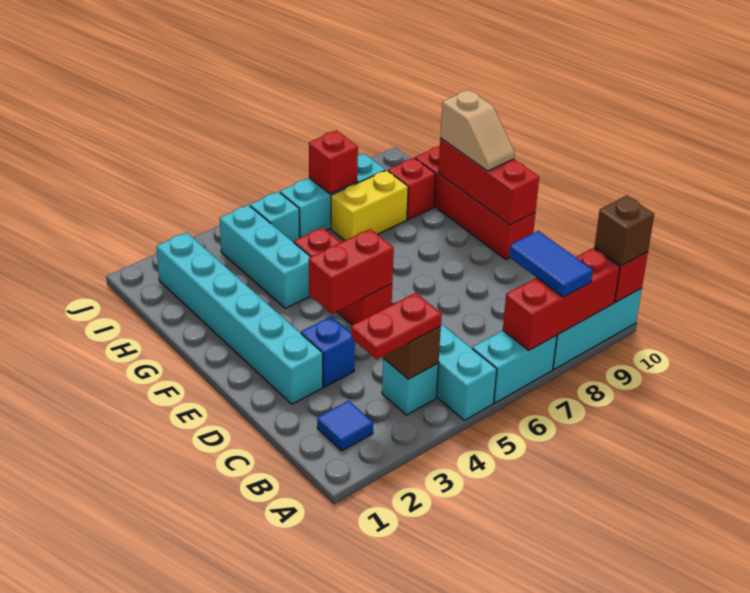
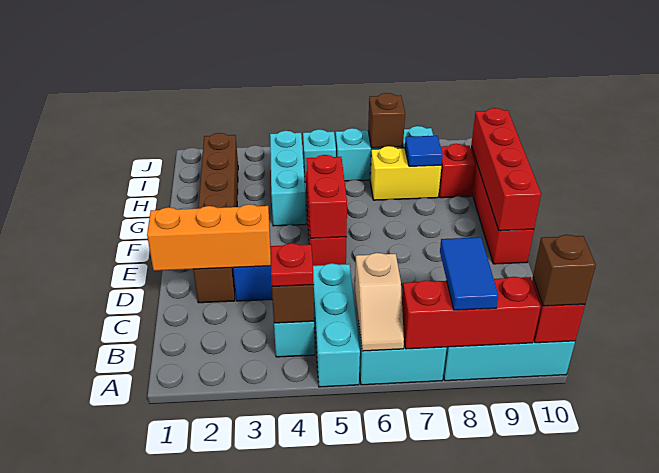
blue tile B2 level 1 -> blue tile H8 level 2
red plate B3:B4 level 3 -> red plate B4 level 3
none -> orange brick D1:D3 level 2
cyan brick D2:I2 level 1 -> brown brick D2:I2 level 1
red brick E4:E5 level 2 -> red brick E5:F5 level 2
red brick E10:G10 level 2 -> red brick E10:H10 level 2
tan slope F10:G10 level 3 top G -> tan slope A6:B6 level 2 top B
red brick I7 level 2 -> brown brick I7 level 2

